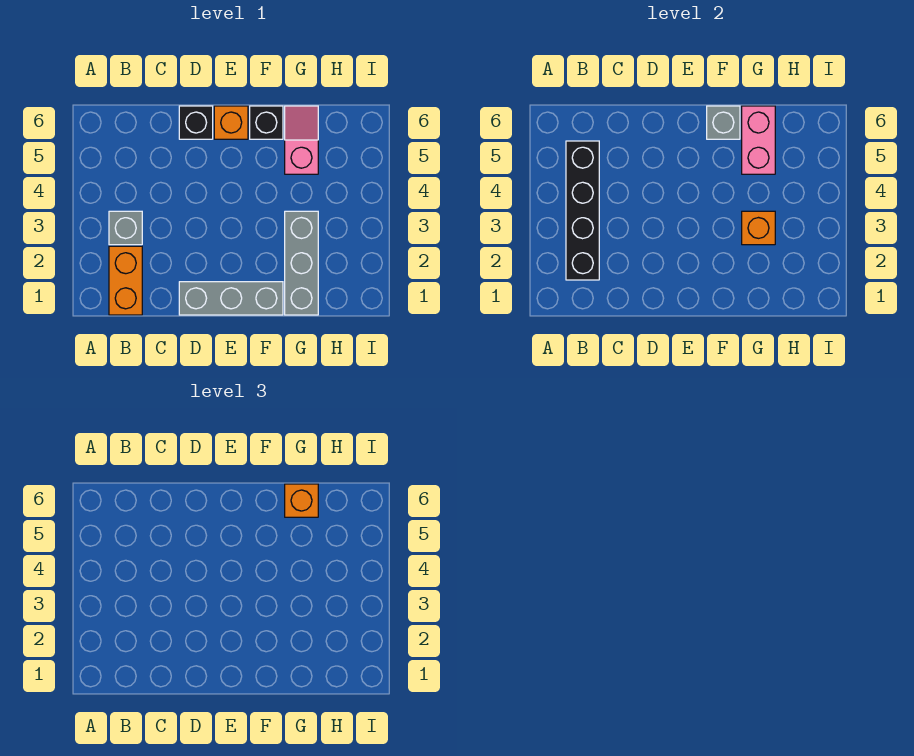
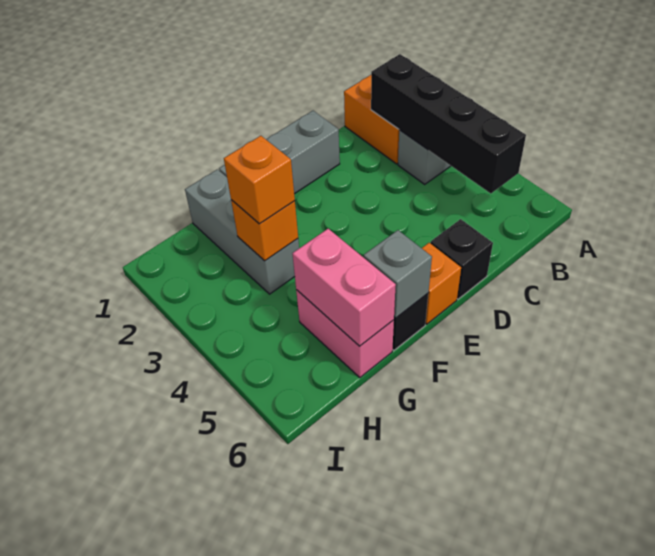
pink slope G5:G6 level 1 top 5 -> pink brick G5:G6 level 1
orange brick G6 level 3 -> orange brick G3 level 3

